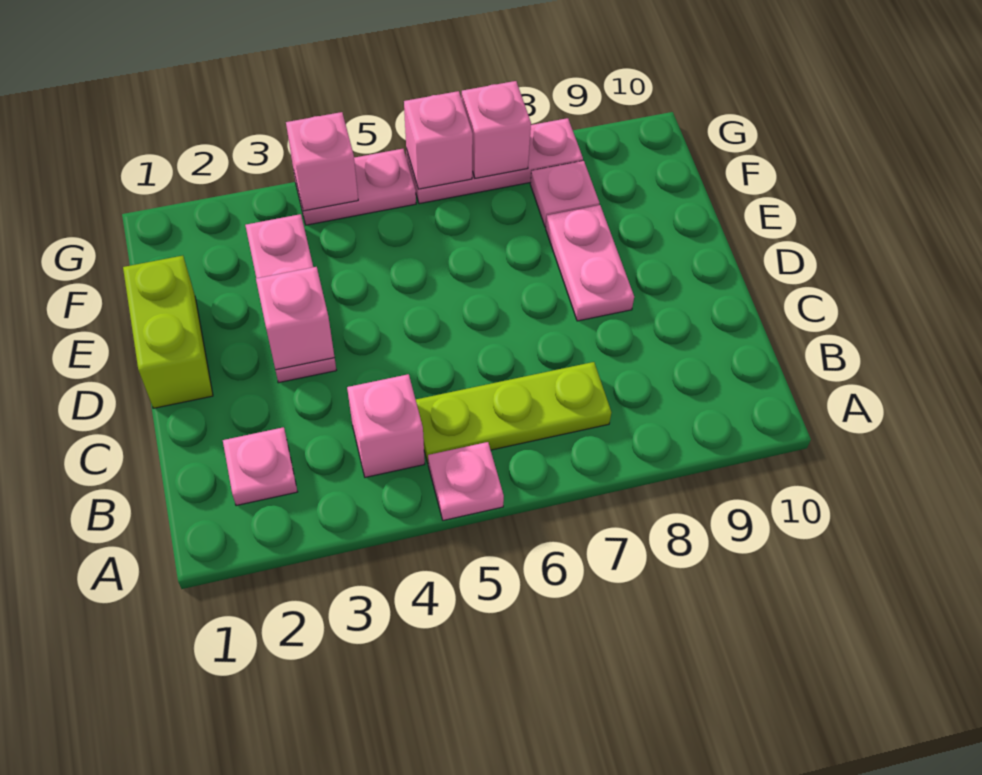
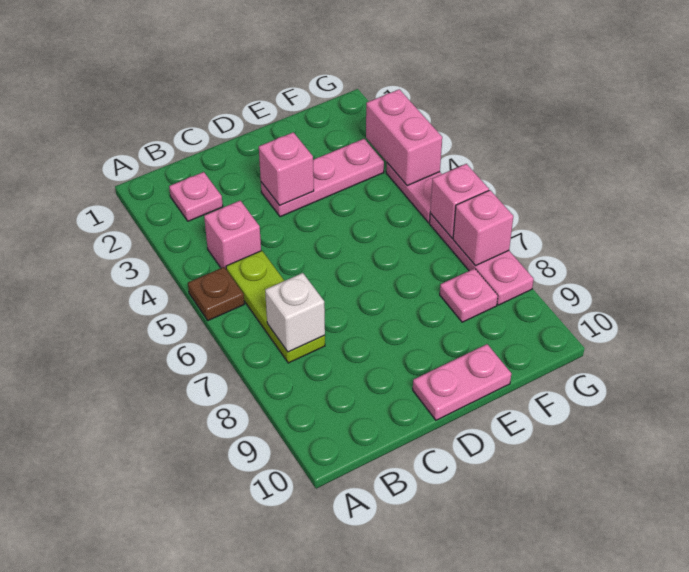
pink plate A5 level 1 -> brown plate A5 level 1
none -> white brick B7 level 2
lime brick D1:E1 level 1 -> none
pink plate D8:E8 level 1 -> pink plate D10:E10 level 1
pink brick G4 level 2 -> pink brick G3:G4 level 2

